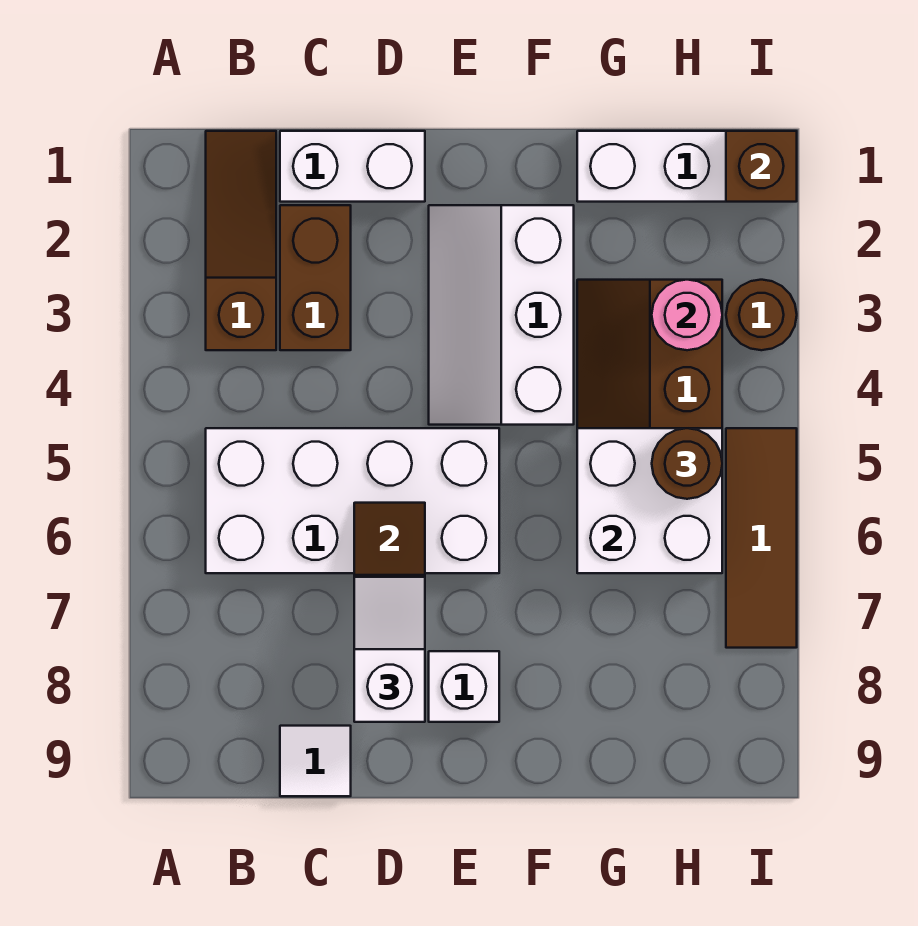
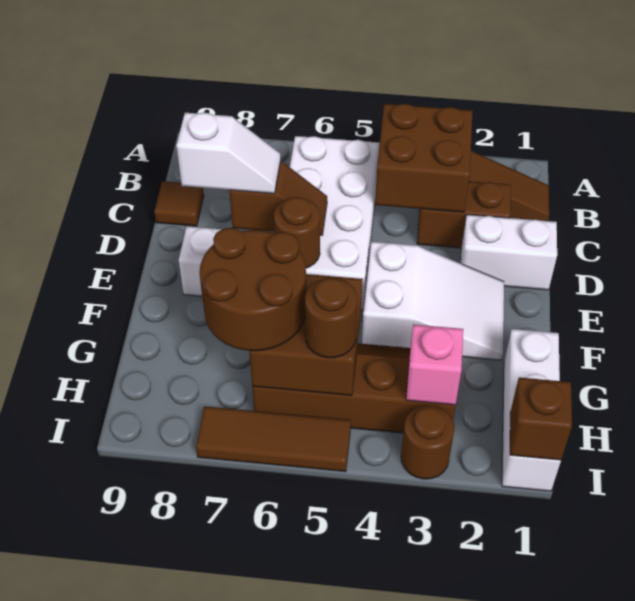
none -> brown brick B3:C4 level 2
white brick C1:D1 level 1 -> white brick D1:D2 level 1
white tile C9 level 1 -> brown tile C9 level 1
white slope E2:F4 level 1 top F -> white slope E2:F4 level 1 top 4
none -> brown round brick E6 level 2
white brick G5:H6 level 2 -> brown brick G5:H6 level 2
none -> brown round brick G6:H7 level 3
pink round brick H3 level 2 -> pink brick H3 level 2

